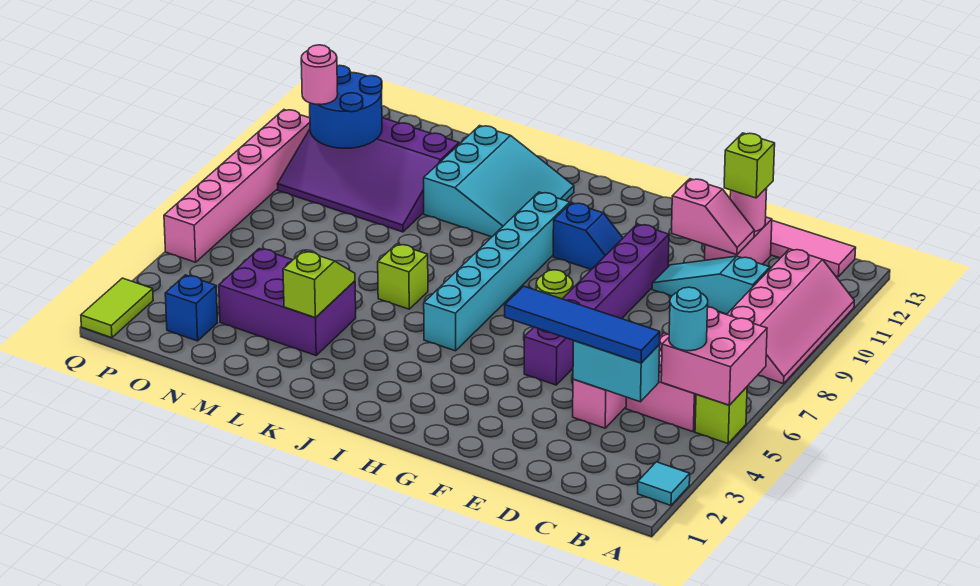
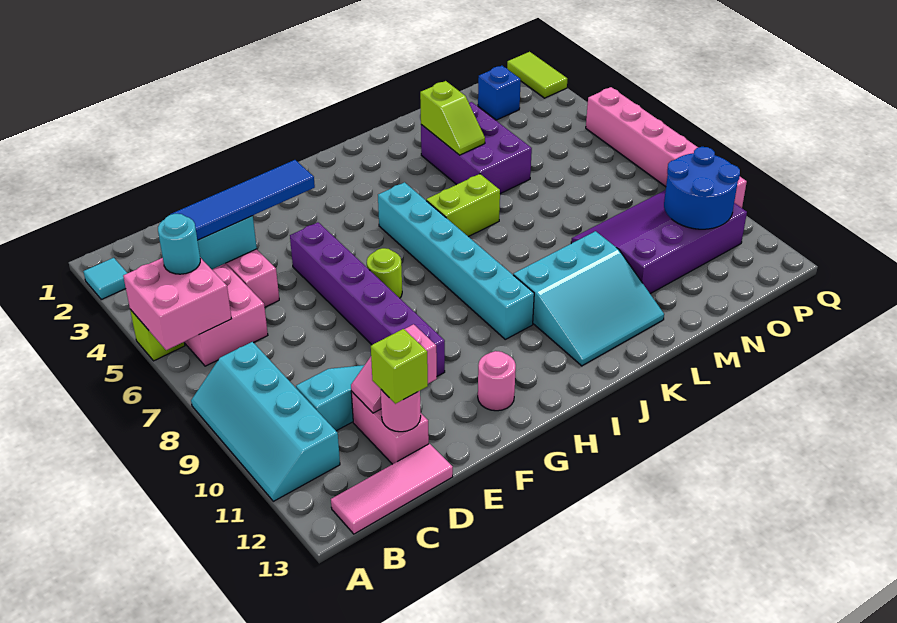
pink slope A8:B11 level 1 top B -> cyan slope A8:B11 level 1 top B
blue slope G10:H10 level 1 top H -> none
cyan slope J10:L12 level 1 top L -> cyan slope J10:L12 level 1 top 10
lime brick K6 level 1 -> lime brick J6:K6 level 1
purple brick L3:N4 level 1 -> purple brick L3:M5 level 1
pink round brick P10 level 3 -> pink round brick G12 level 1

